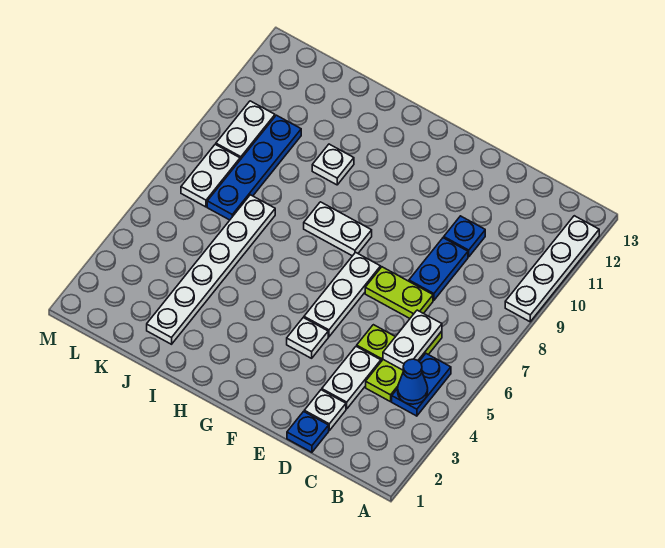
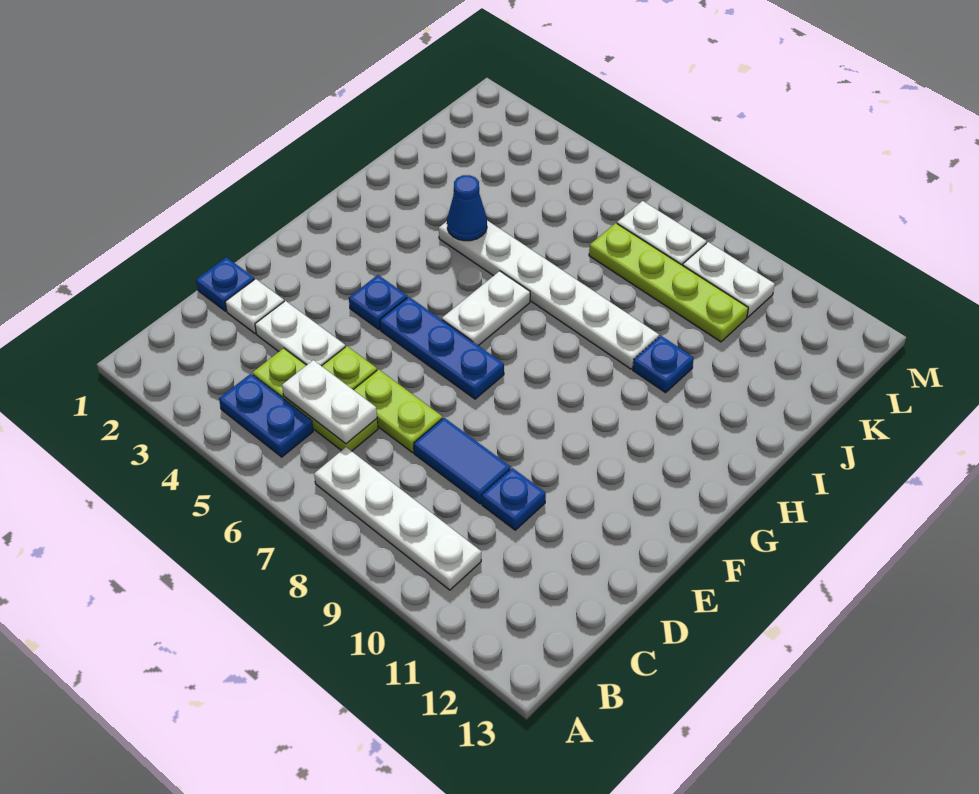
white plate A9:A12 level 1 -> white plate B7:B10 level 1
blue cone B4 level 2 -> blue cone I4 level 2
lime plate D7:E7 level 1 -> lime plate D6:D7 level 1
blue plate D8:D9 level 1 -> blue tile D8:D9 level 1
white plate F4 level 1 -> blue plate F4 level 1
white plate F5:F7 level 1 -> blue plate F5:F7 level 1
white plate G8:H8 level 1 -> white plate G6:H6 level 1
white plate I10 level 1 -> blue plate I10 level 1
white plate J2:J7 level 1 -> white plate I4:I9 level 1
blue plate K7:K10 level 1 -> lime plate K7:K10 level 1

